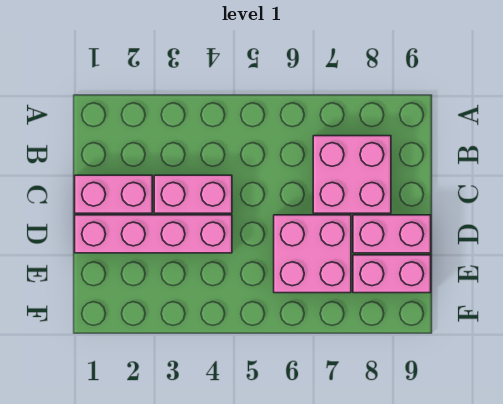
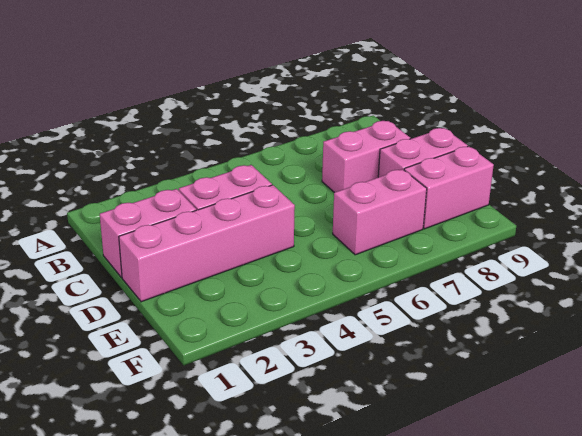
pink brick B7:C8 level 1 -> pink brick C7:C8 level 1
pink brick D6:E7 level 1 -> pink brick E6:E7 level 1

